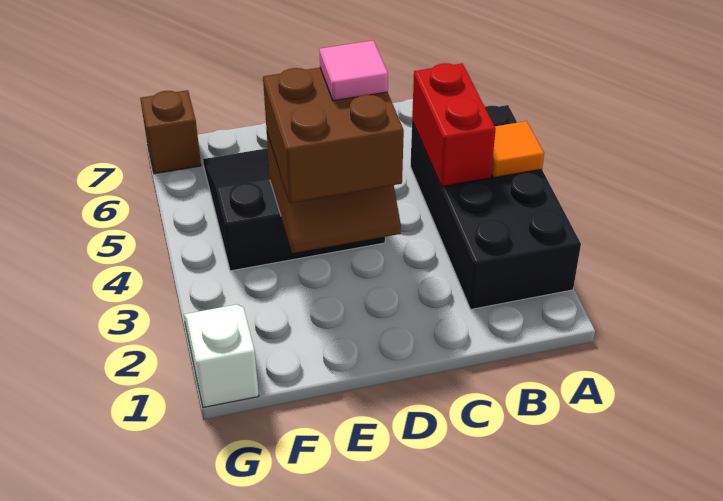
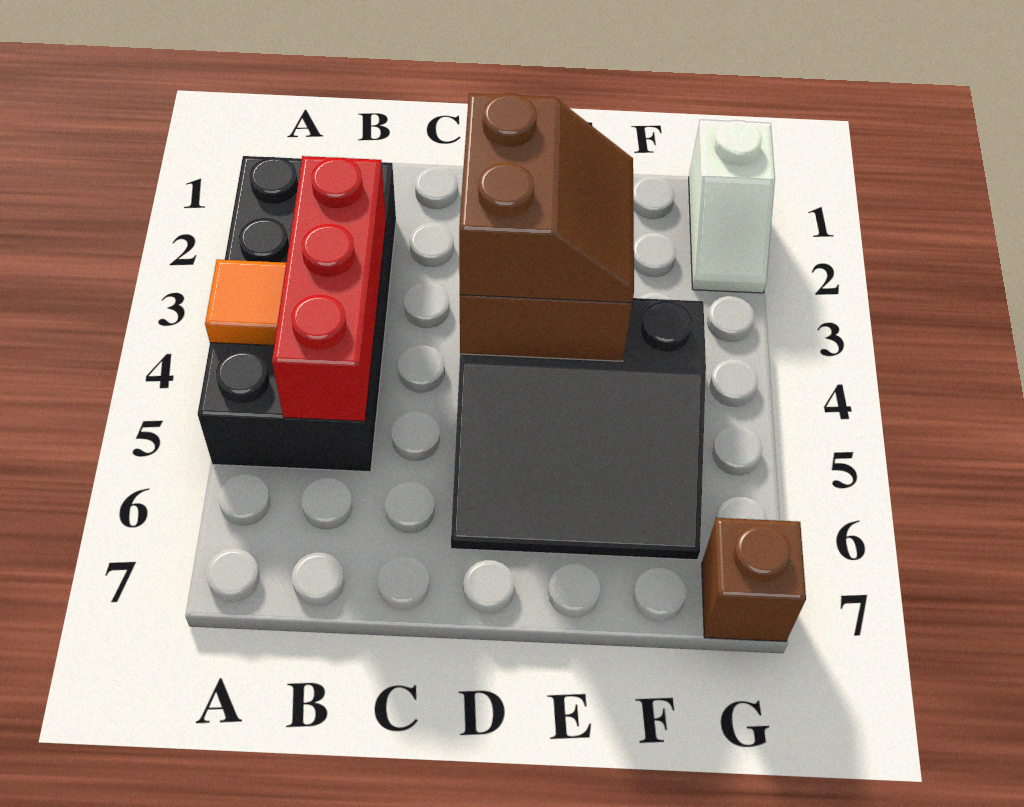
red brick B4:B5 level 2 -> red brick B3:B5 level 2
brown brick D3:E4 level 3 -> brown slope D3:E4 level 3 top D
pink tile D4 level 4 -> none

